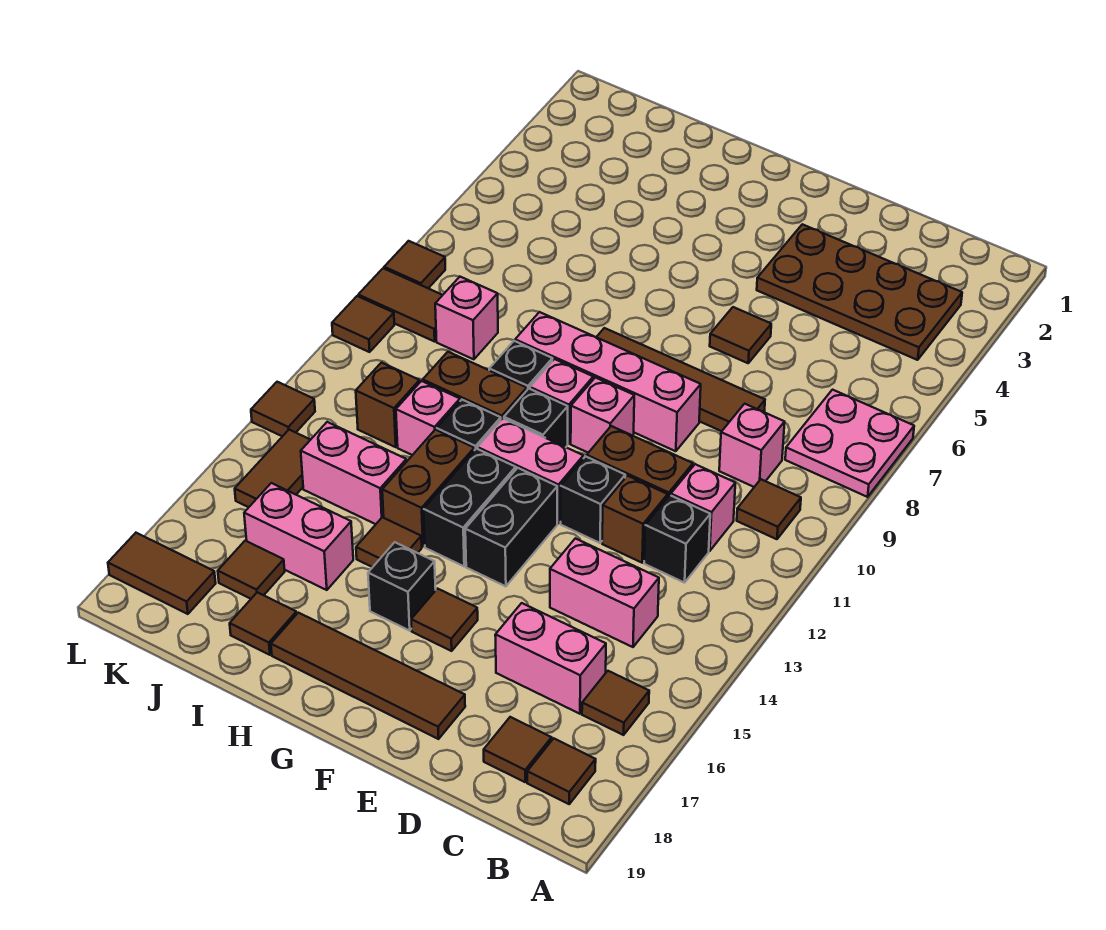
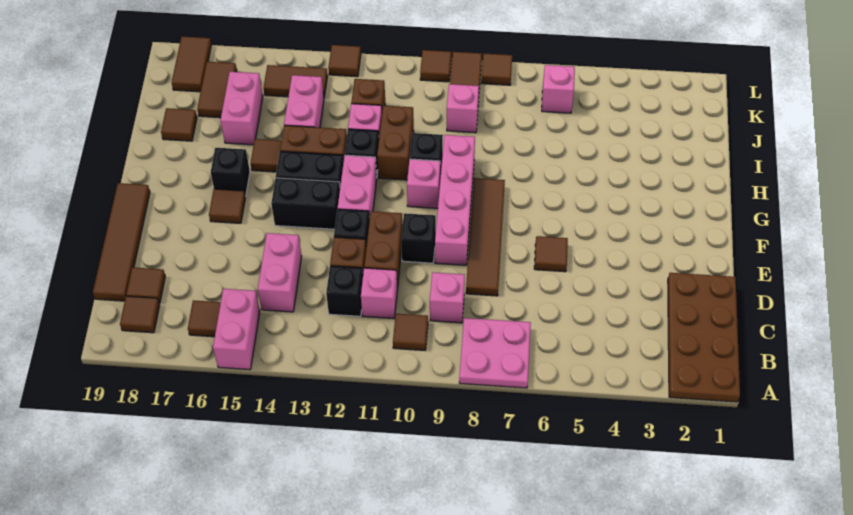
brown plate B3:E4 level 1 -> brown plate A1:D2 level 1
pink brick C16:D16 level 1 -> pink brick A15:B15 level 1
brown tile E18:H18 level 1 -> brown tile C19:F19 level 1
pink brick F10 level 1 -> pink brick K6 level 1
black brick G11 level 1 -> black brick E10 level 1
brown tile J17 level 1 -> brown tile J17:K17 level 1

